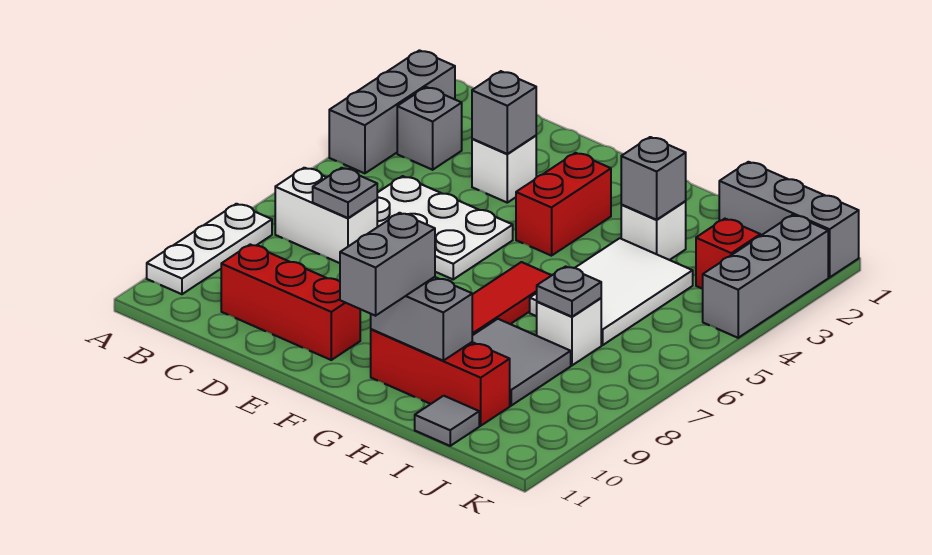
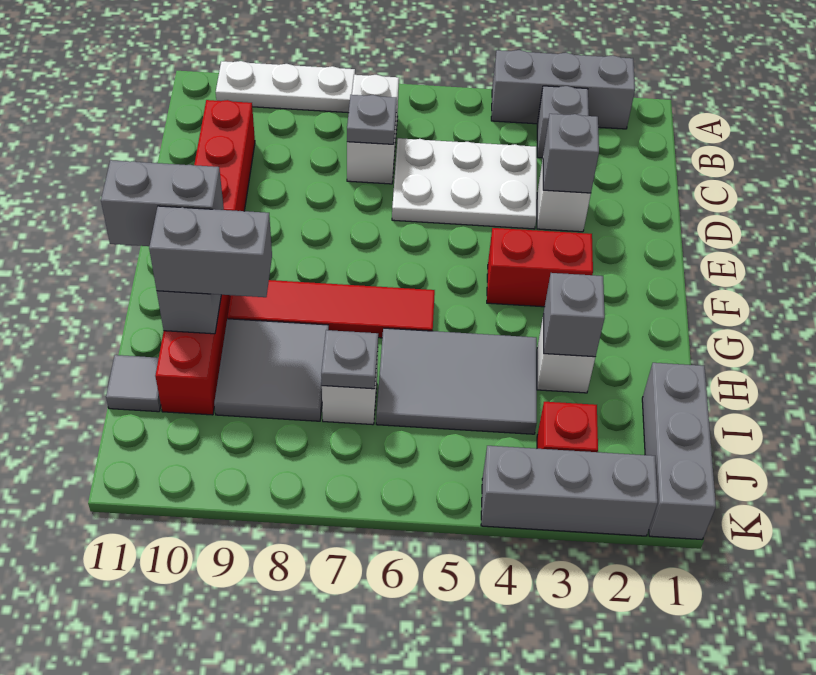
white plate C5:E6 level 1 -> white plate C4:D6 level 1
white tile H4:I6 level 1 -> grey tile H4:I6 level 1
none -> grey brick H9:H10 level 3

